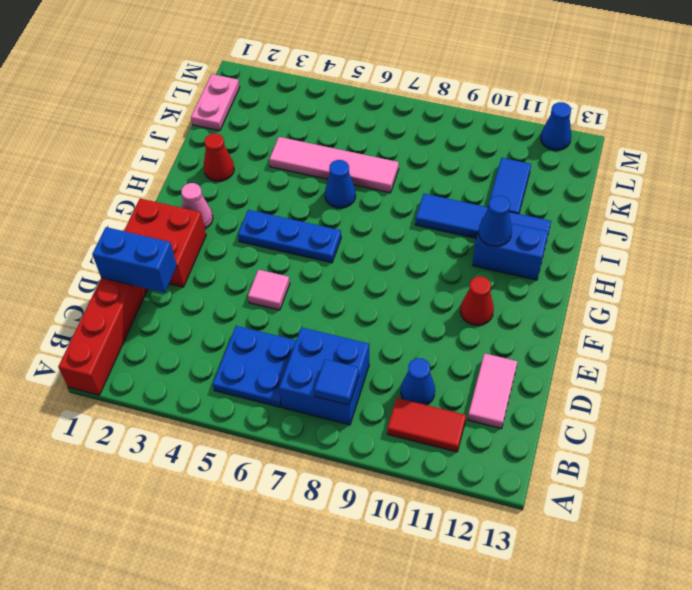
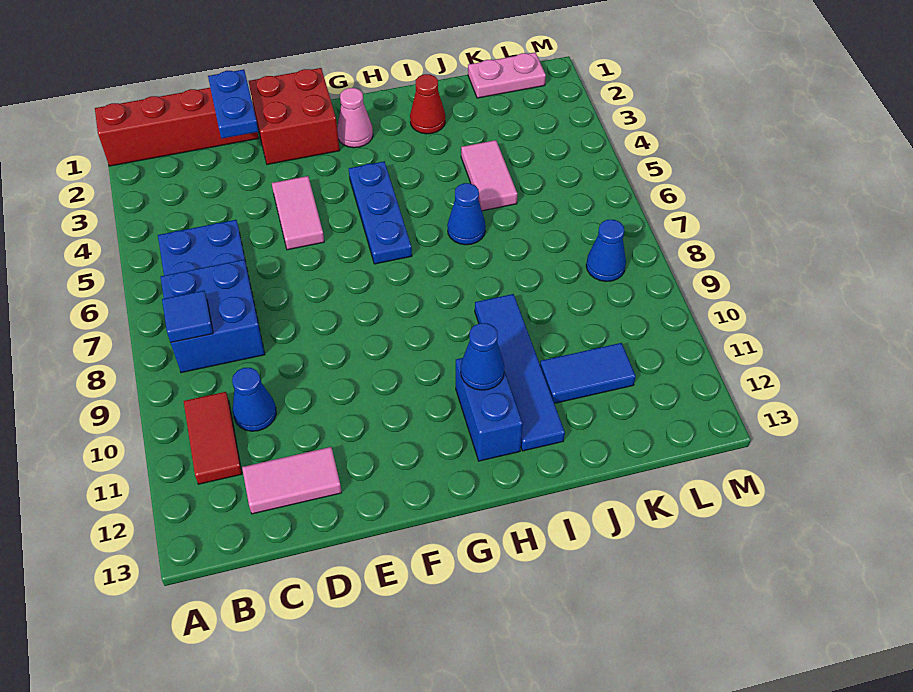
blue brick D1:D2 level 2 -> blue plate D1:D2 level 2
pink tile E5 level 1 -> pink tile E4:E5 level 1
red cone F11 level 1 -> none
pink tile J4:J7 level 1 -> pink tile J4:J5 level 1
blue cone M12 level 1 -> blue cone L8 level 1

